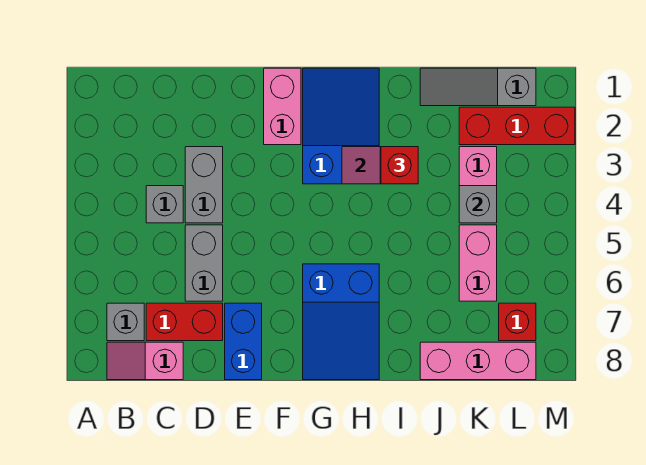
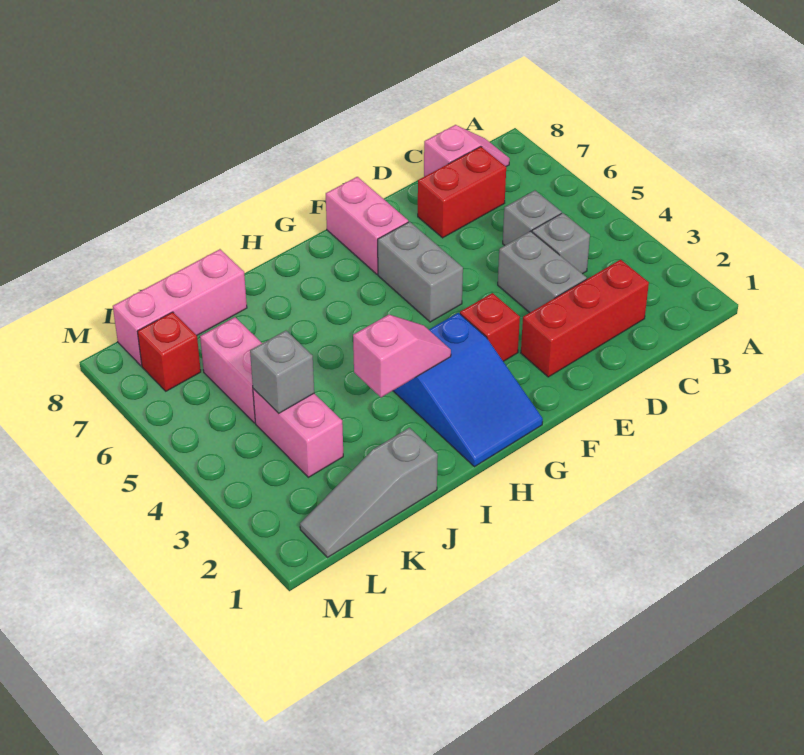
grey brick B7 level 1 -> grey brick C5 level 1
grey brick D5:D6 level 1 -> grey brick F5:F6 level 1
blue brick E7:E8 level 1 -> none
pink brick F1:F2 level 1 -> pink brick F7:F8 level 1
blue slope G6:H8 level 1 top 6 -> none
red brick I3 level 3 -> red brick F3 level 1
grey slope J1:L1 level 1 top L -> grey slope J1:L1 level 1 top J
red brick K2:M2 level 1 -> red brick C2:E2 level 1

